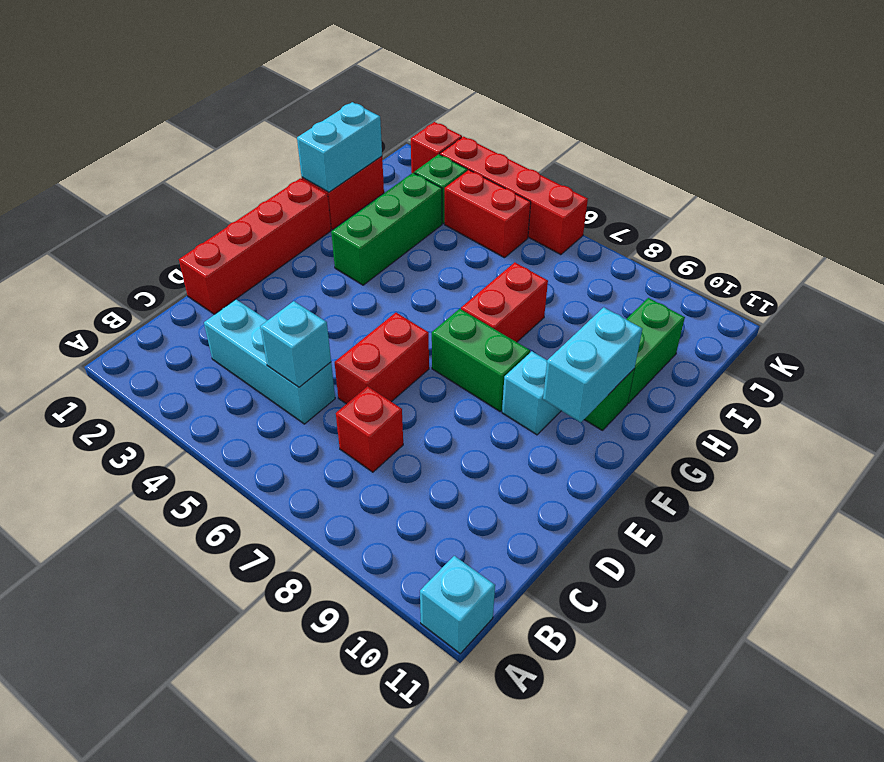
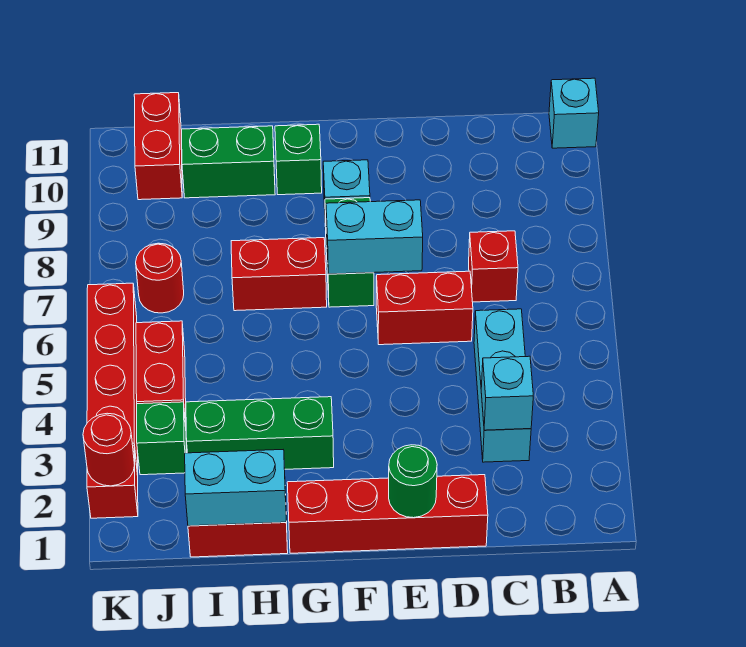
cyan brick C5 level 2 -> cyan brick C3 level 2
none -> green round brick E1 level 2
cyan brick F10:G10 level 2 -> cyan brick E7:F7 level 2
none -> red round brick J7 level 1
none -> red brick J10:J11 level 1
none -> red round brick K2 level 2

